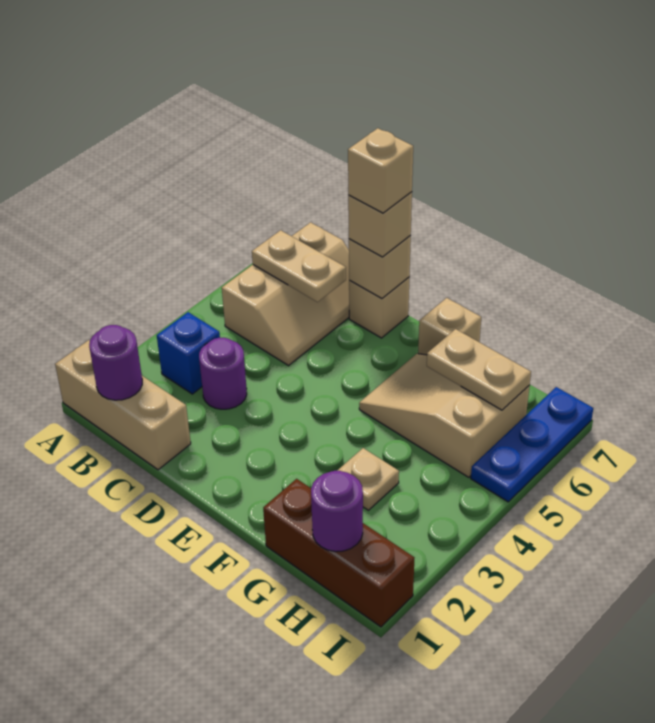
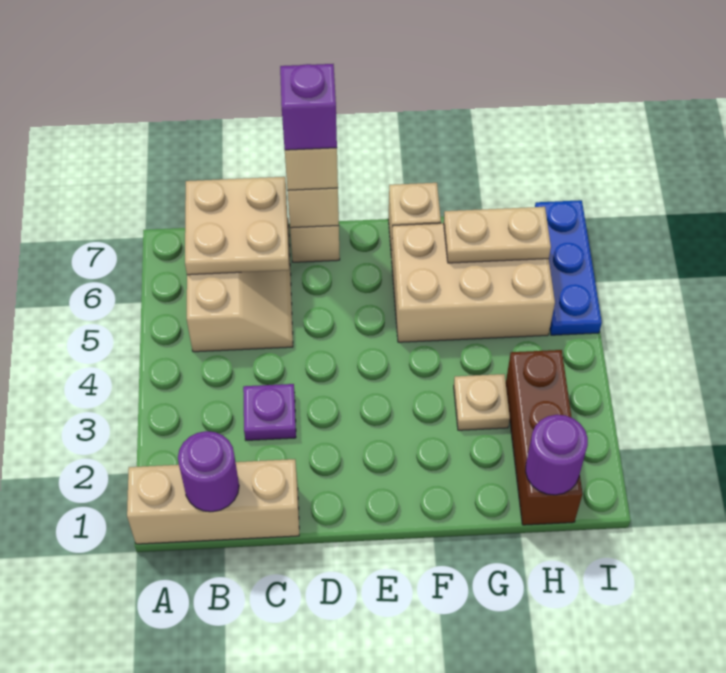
blue brick B3 level 1 -> none
tan plate B6:C6 level 2 -> tan plate B6:C7 level 2
purple round brick C3 level 1 -> purple plate C3 level 1
tan brick D7 level 4 -> purple brick D7 level 4
tan slope F5:H6 level 1 top H -> tan brick F5:H6 level 1
brown brick G1:I1 level 1 -> brown brick H1:H3 level 1

